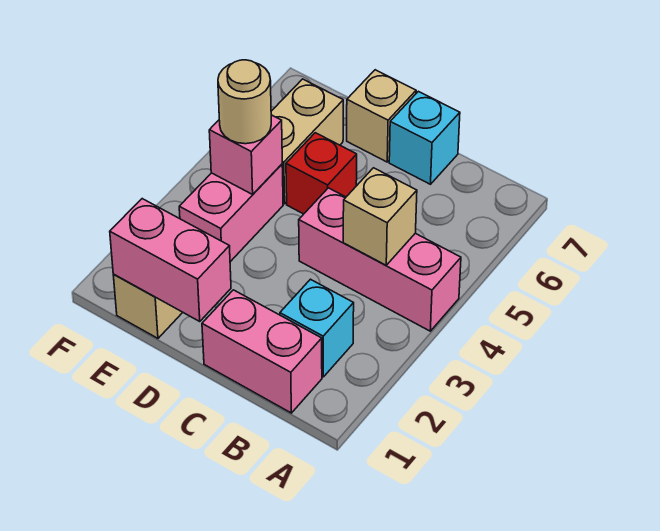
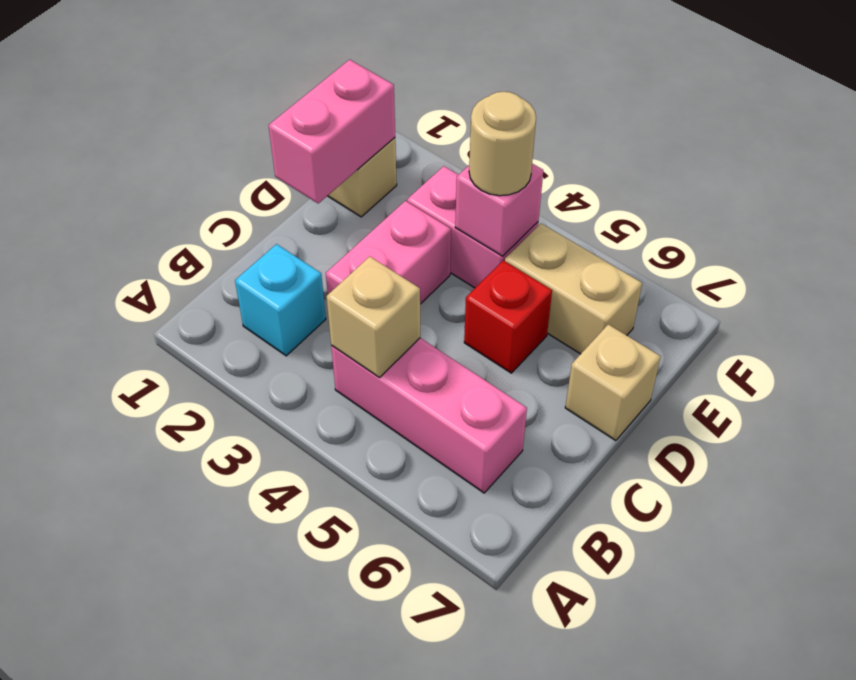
pink brick A4:C4 level 1 -> pink brick B4:B6 level 1
pink brick B1:C1 level 1 -> pink brick C3:D3 level 1
cyan brick C7 level 1 -> none

